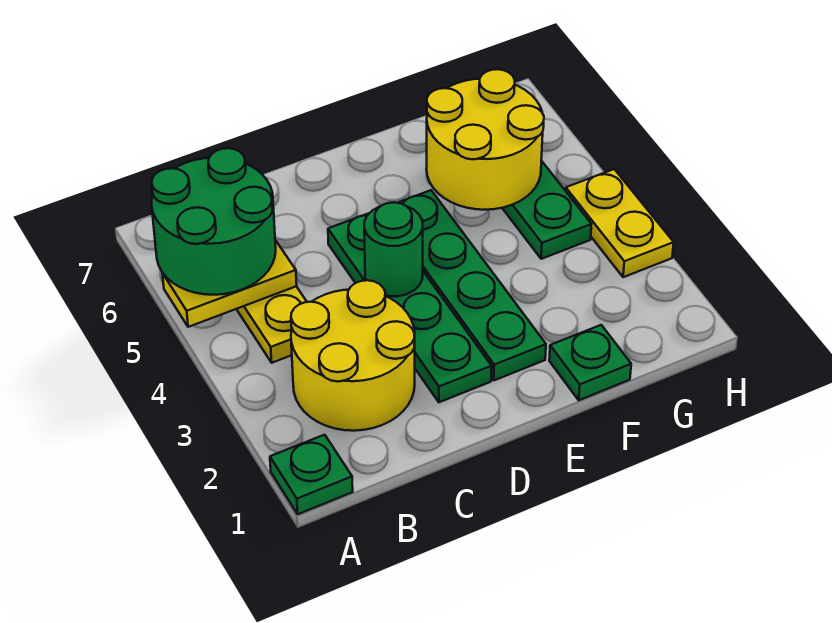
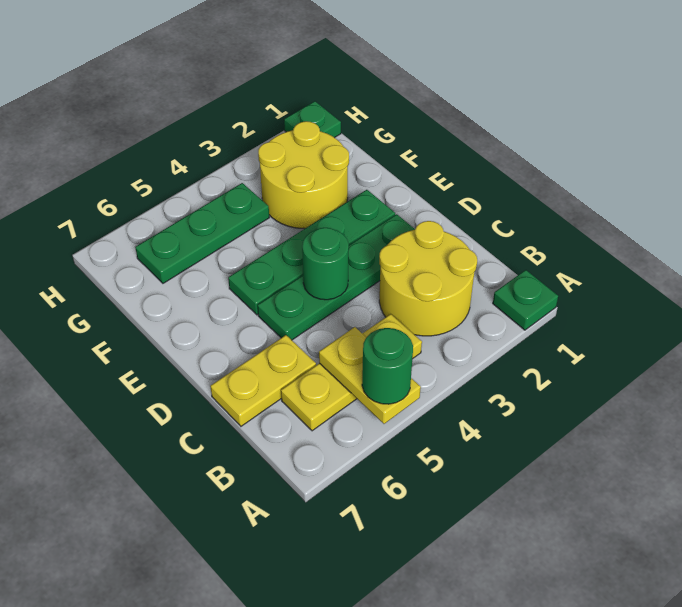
green round brick A5:B6 level 3 -> green round brick A5 level 3
green plate F1 level 1 -> green plate H1 level 1
yellow round brick F5:G6 level 2 -> yellow round brick F2:G3 level 1
yellow plate H3:H4 level 1 -> yellow plate C6:C7 level 1

